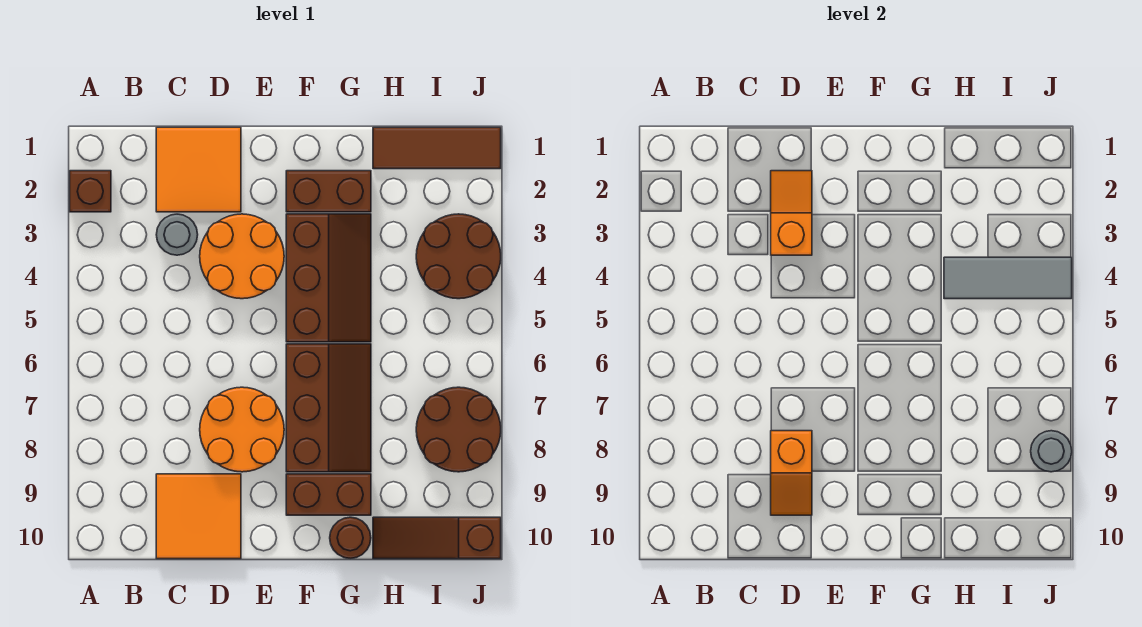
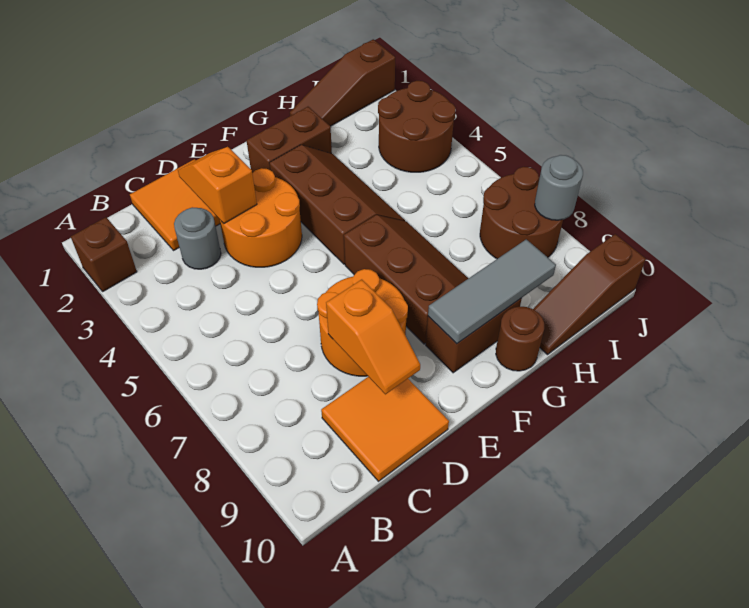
brown tile H1:J1 level 1 -> brown slope H1:J1 level 1 top J
grey tile H4:J4 level 2 -> grey tile F9:H9 level 2

